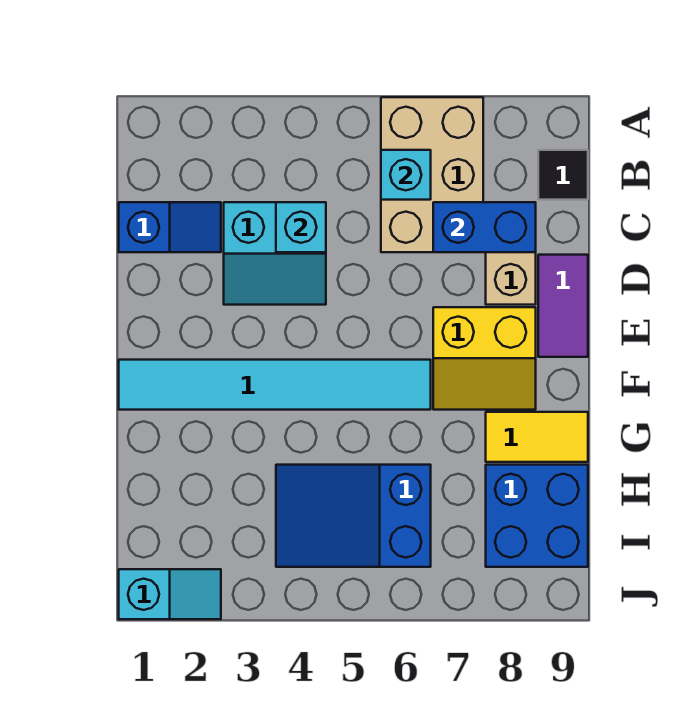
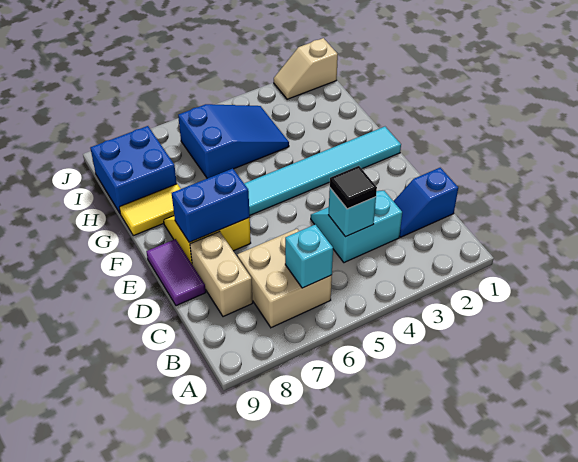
tan brick A6:C7 level 1 -> tan brick B6:C7 level 1
black tile B9 level 1 -> black tile C4 level 3
blue brick C7:C8 level 2 -> blue brick E7:E8 level 2
cyan slope J1:J2 level 1 top 1 -> tan slope J1:J2 level 1 top 1

